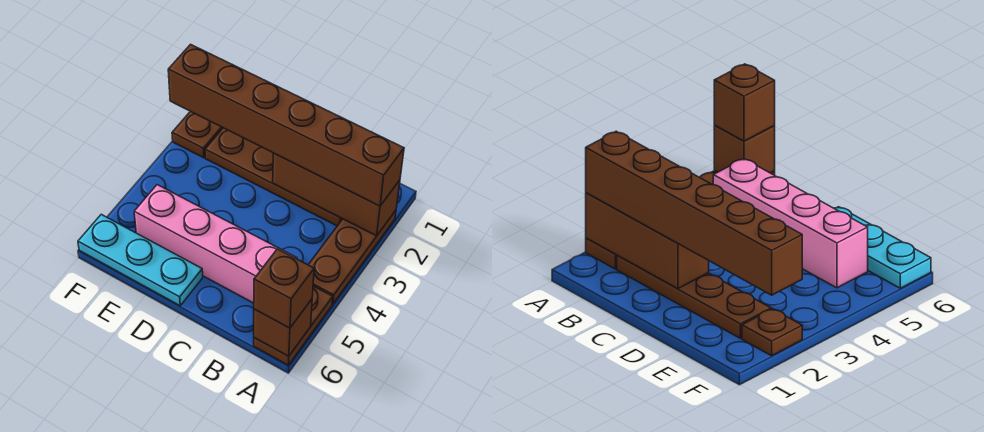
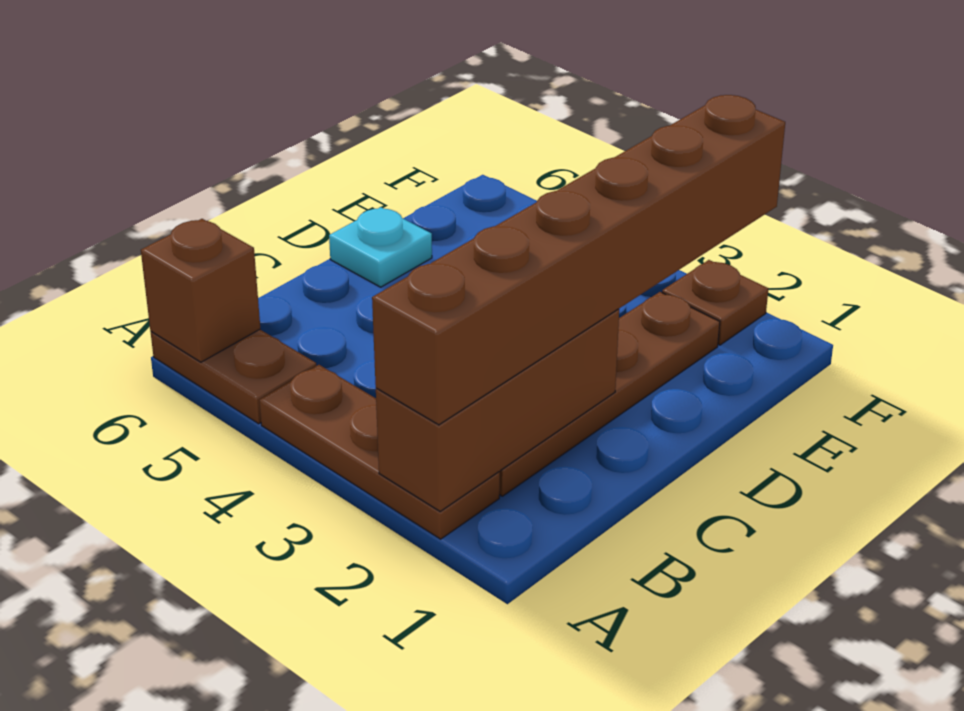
brown brick A6 level 3 -> none
pink brick B5:E5 level 1 -> none
cyan plate D6:F6 level 1 -> cyan plate D6 level 1

